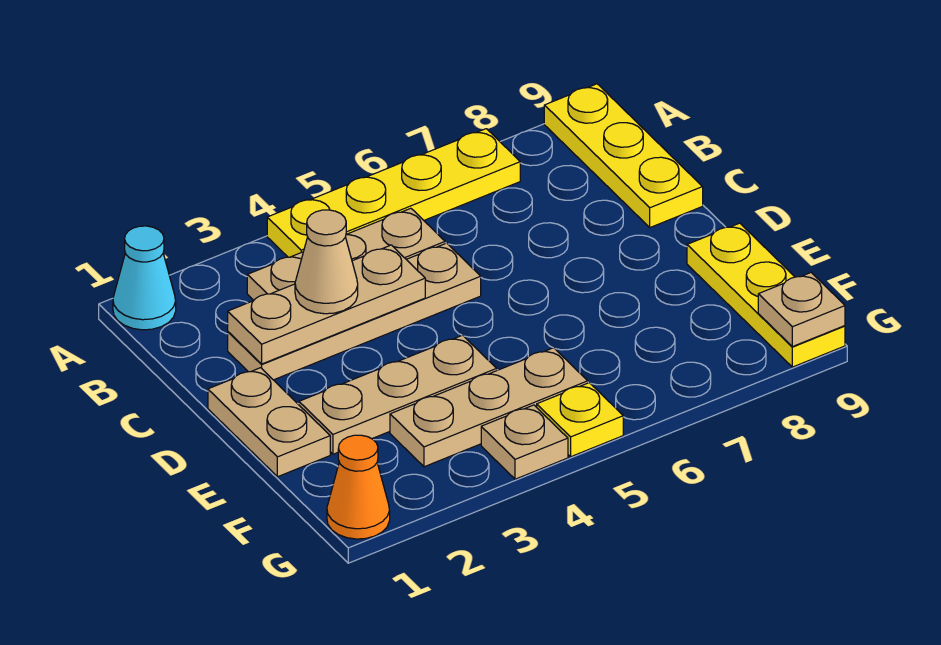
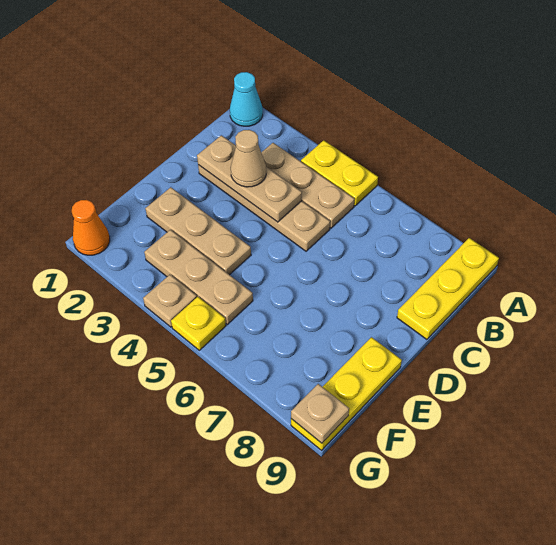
yellow plate A4:A7 level 1 -> yellow plate A4:A5 level 1
tan plate D1:E1 level 1 -> none

